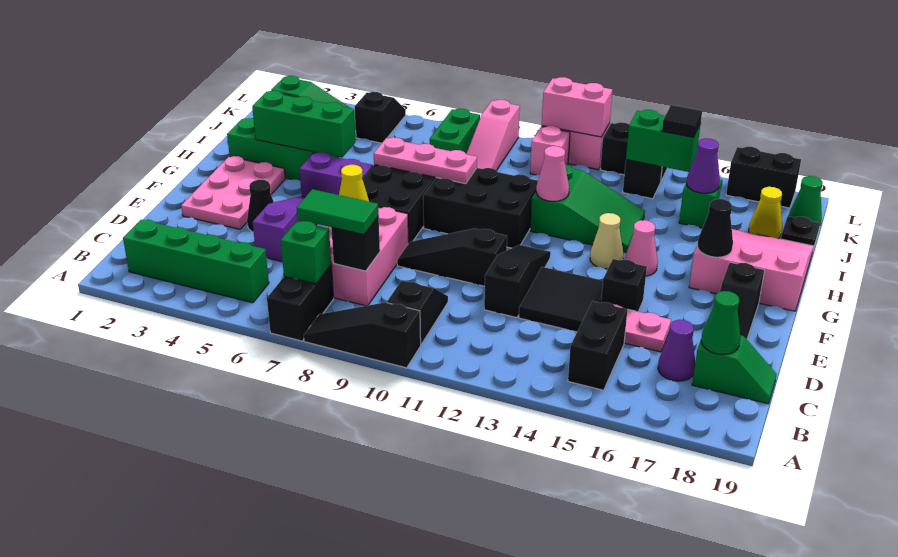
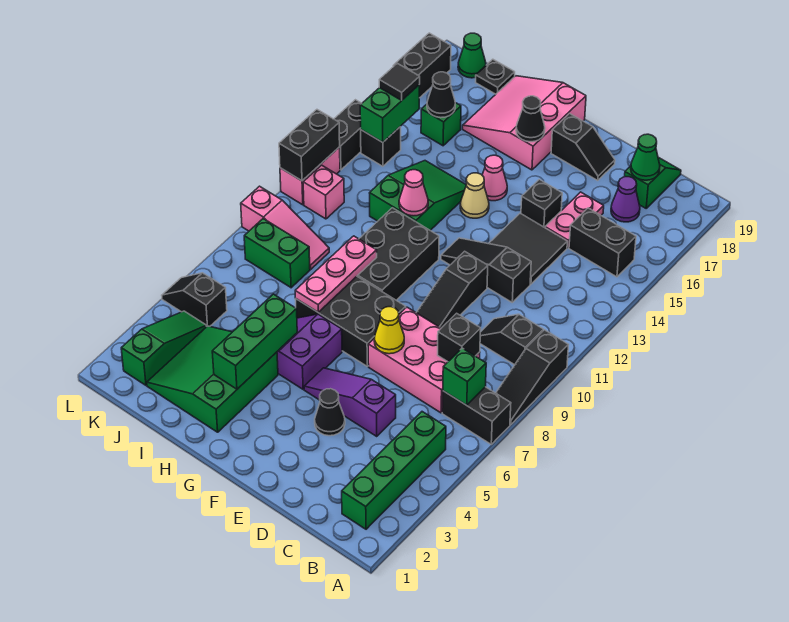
green tile C7:C8 level 3 -> none
pink plate E2:G3 level 1 -> none
purple cone J16 level 2 -> black cone J16 level 2
yellow cone J18 level 1 -> none
pink brick L11:L12 level 2 -> black brick L11:L12 level 2

